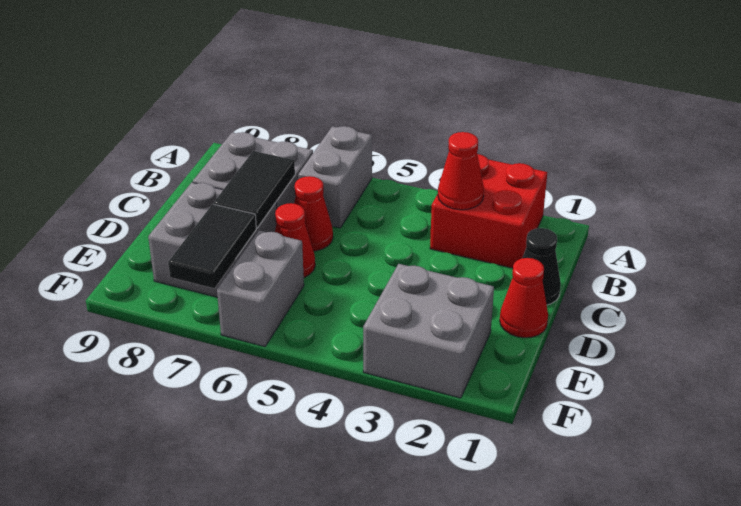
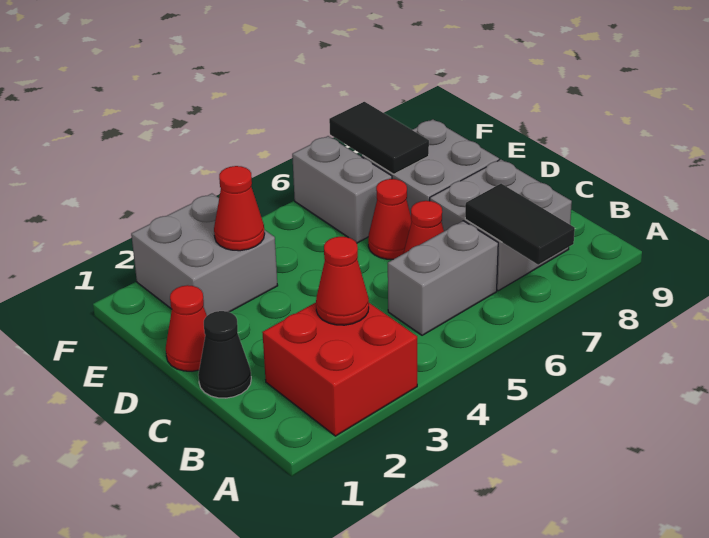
grey brick A6:B6 level 1 -> grey brick B5:B6 level 1
black tile C7:D7 level 2 -> black tile A7:B7 level 2
none -> red cone E3 level 2

